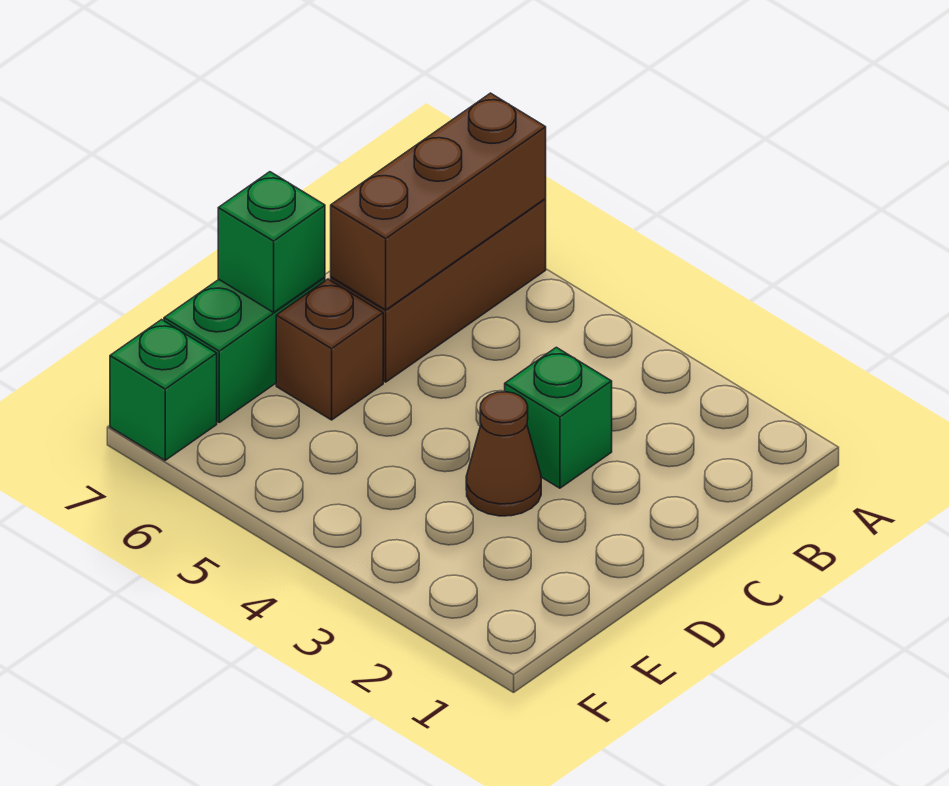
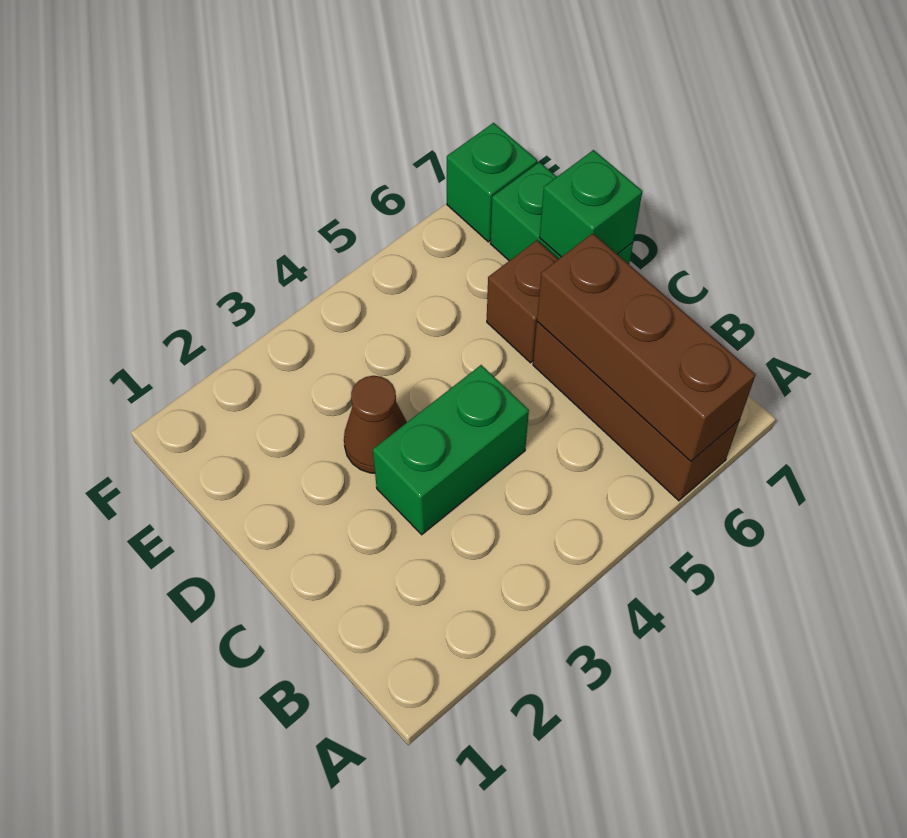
green brick C3 level 1 -> green brick C3:C4 level 1

